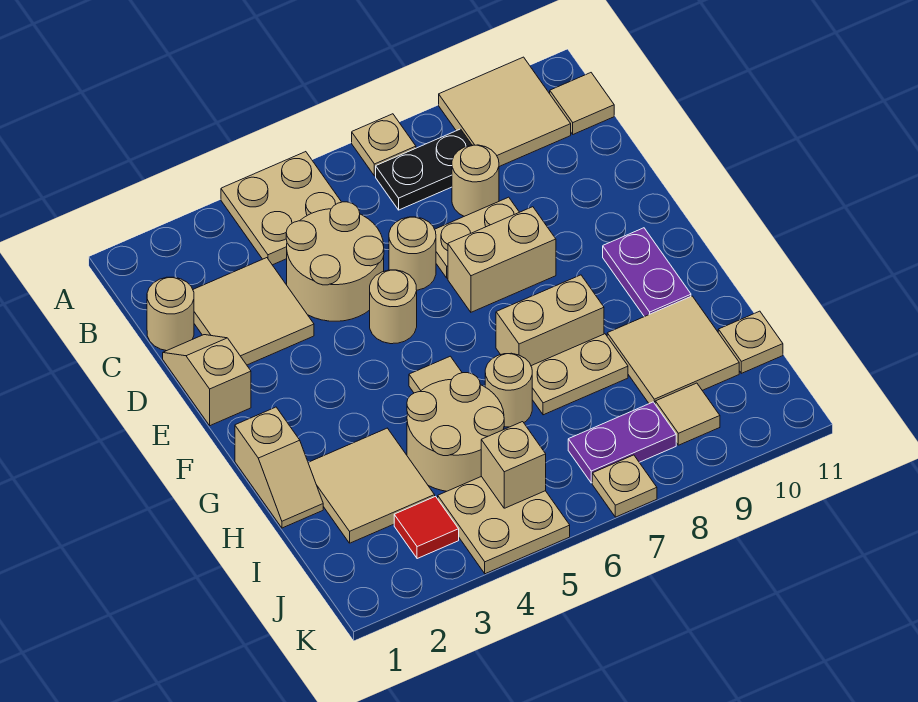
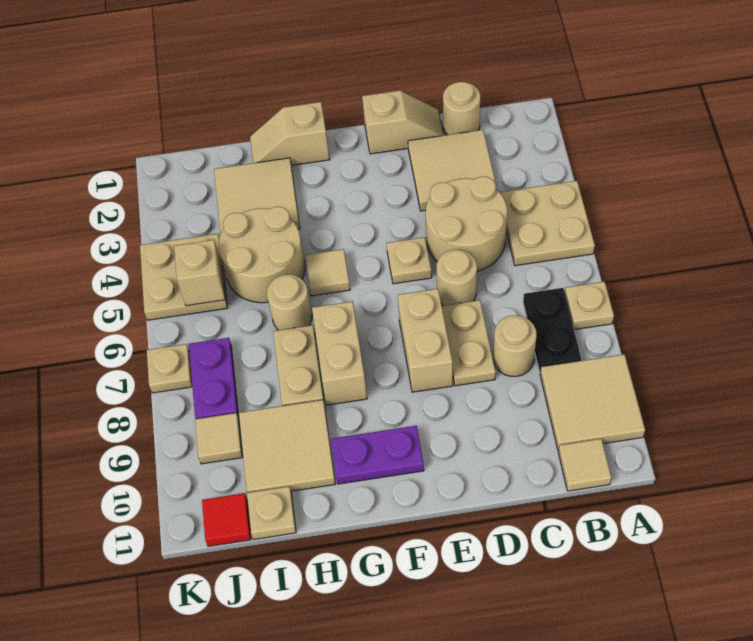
tan round brick E5 level 1 -> tan plate E5 level 1
red tile J3 level 1 -> red tile J11 level 1

